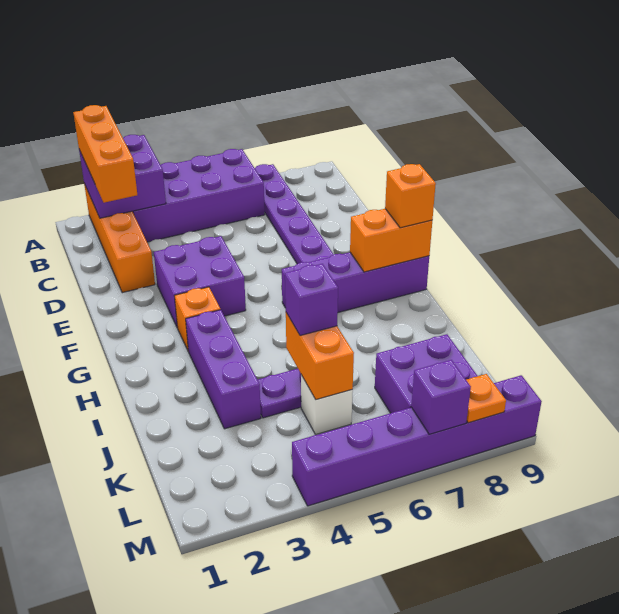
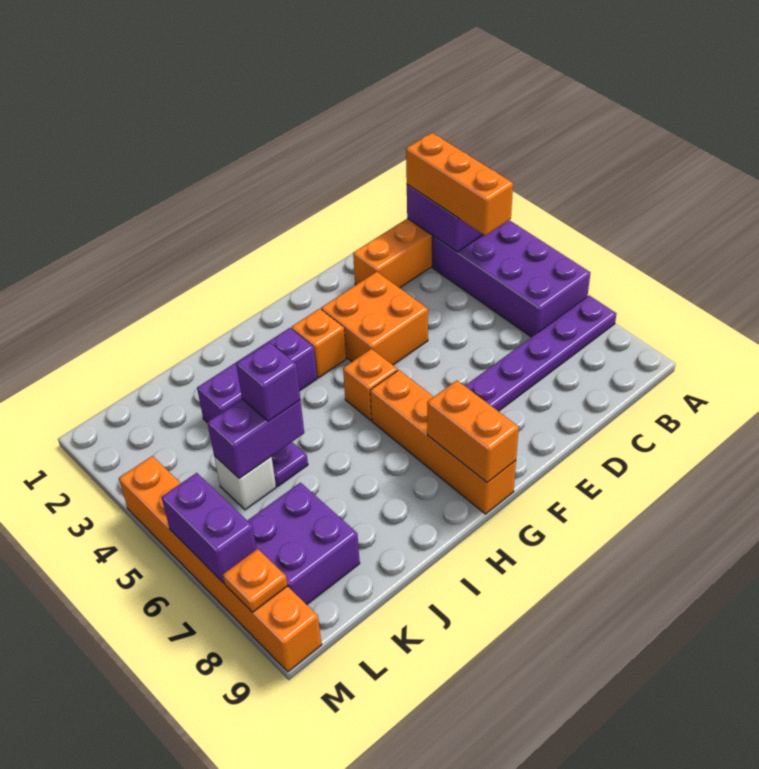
orange brick A2:C2 level 3 -> orange brick B2:B4 level 3
purple brick E3:F4 level 1 -> orange brick E3:F4 level 1
purple brick G6:G9 level 1 -> orange brick G6:G9 level 1
orange brick G9 level 3 -> orange brick G5 level 1
orange brick J5:K5 level 2 -> purple brick J5:K5 level 2
purple brick M4:M9 level 1 -> orange brick M4:M9 level 1
purple brick M7 level 2 -> purple brick M6:M7 level 2

